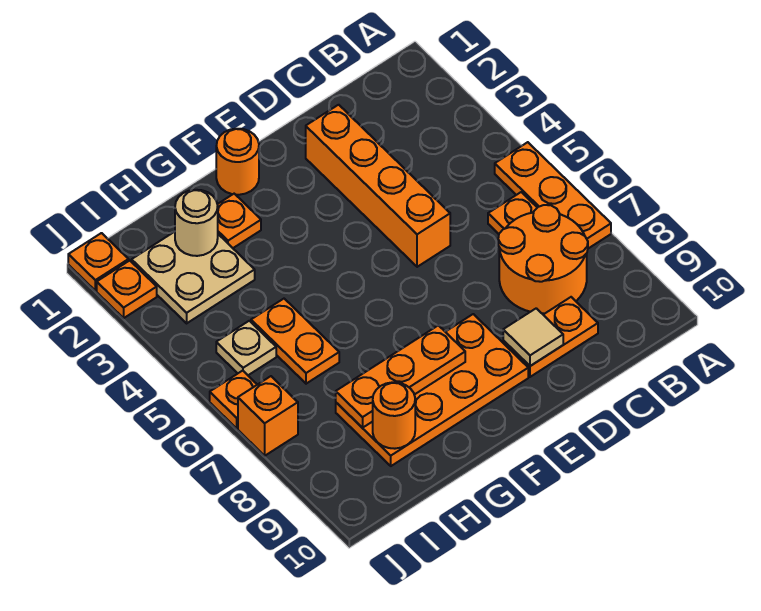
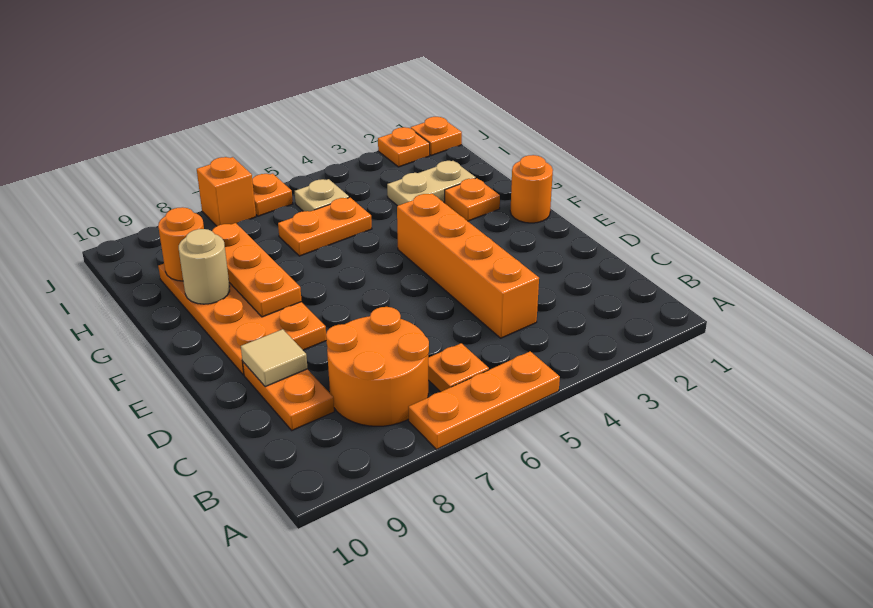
orange brick D2:D5 level 1 -> orange brick C4:F4 level 1
tan plate H2:I3 level 1 -> tan plate H2:H3 level 1
tan round brick H2 level 2 -> tan round brick G9 level 2

